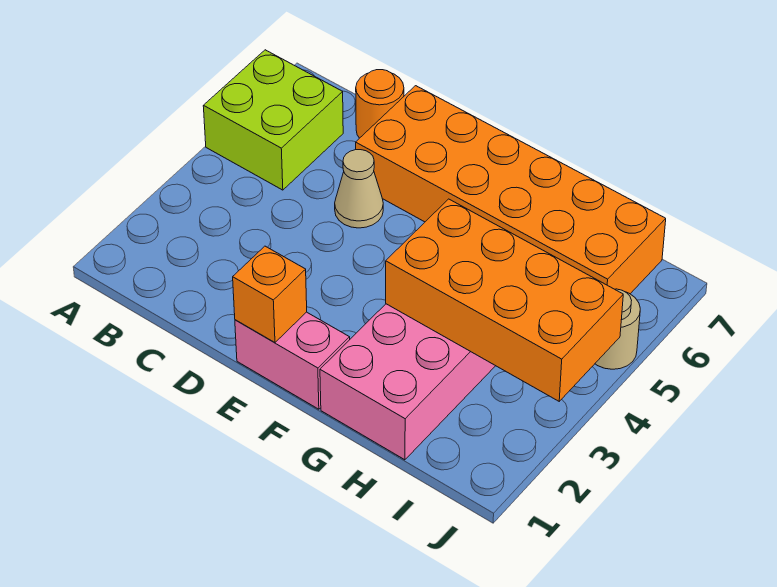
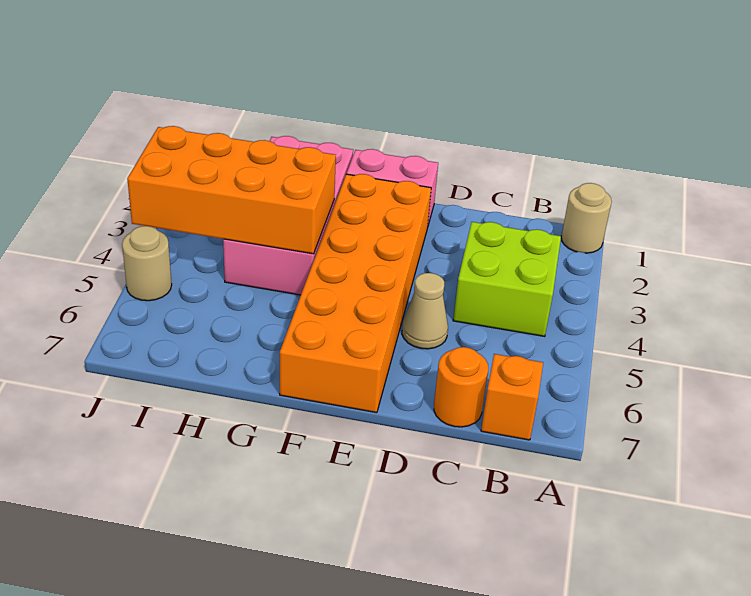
none -> tan round brick A1 level 1
lime brick A5:B6 level 1 -> lime brick B3:C4 level 1
orange brick D6:I7 level 1 -> orange brick E2:F7 level 1
orange brick E1 level 2 -> orange brick B7 level 1

